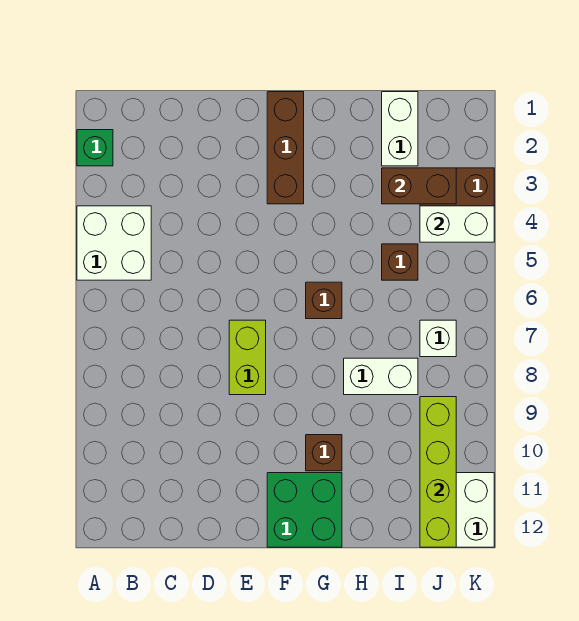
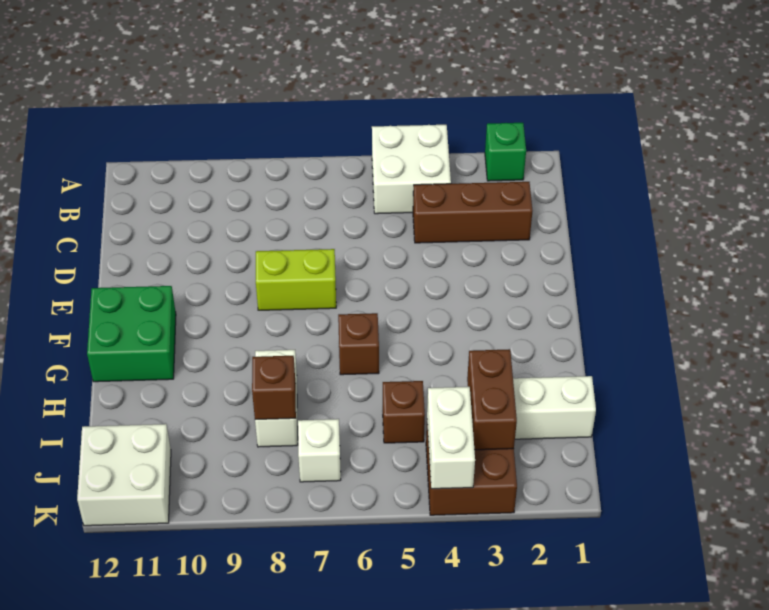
brown brick F1:F3 level 1 -> brown brick C2:C4 level 1
brown brick G10 level 1 -> brown brick I8 level 2
lime brick J9:J12 level 2 -> none

